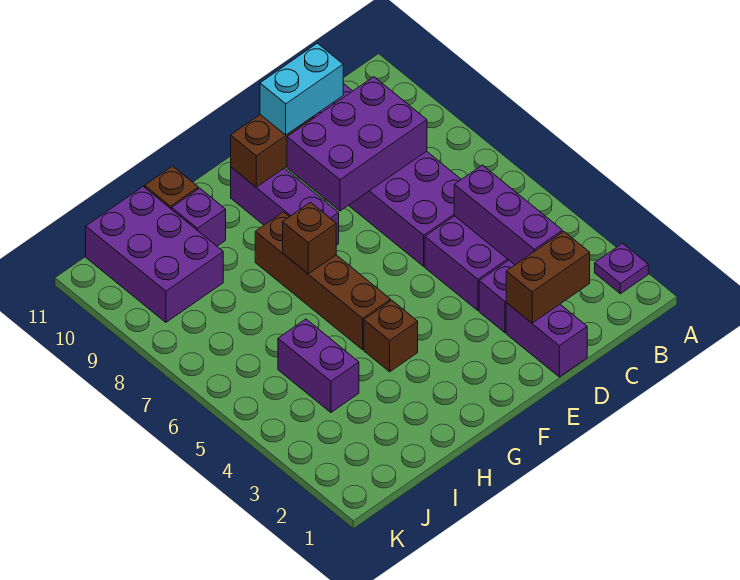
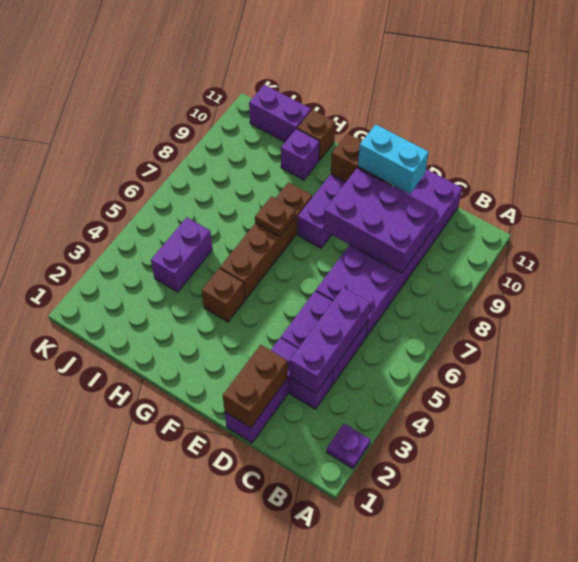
brown brick C2:D2 level 2 -> brown brick D1:D2 level 2
brown brick G7 level 2 -> brown plate G7 level 2
purple brick I9:J11 level 1 -> purple brick I11:J11 level 1

